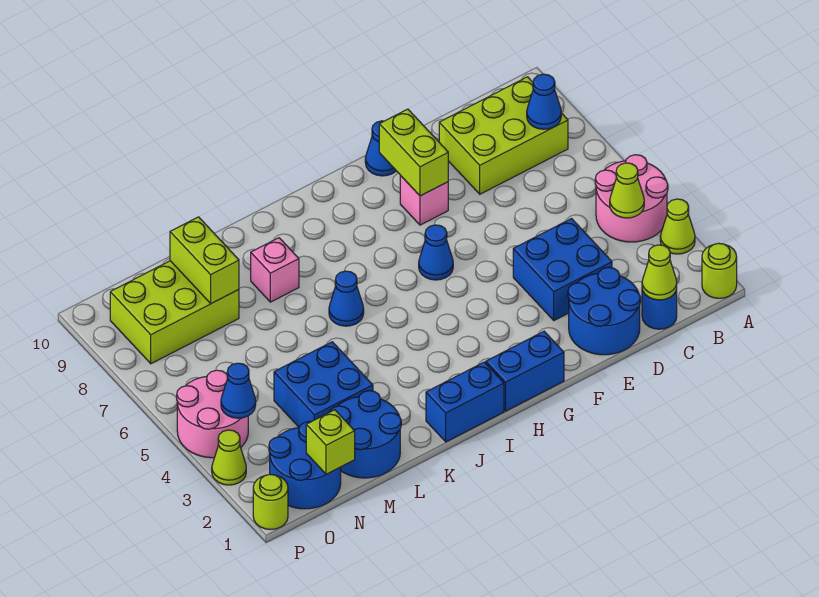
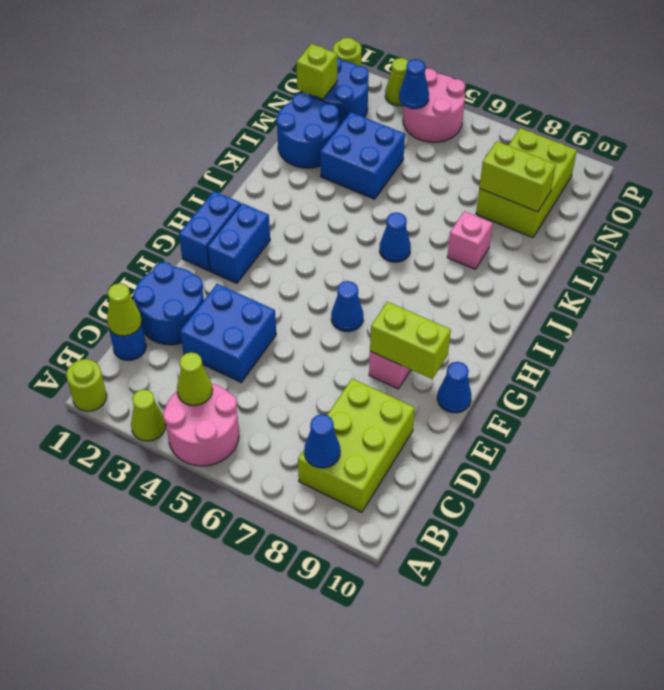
blue brick I1:J1 level 1 -> blue brick G2:H2 level 1

